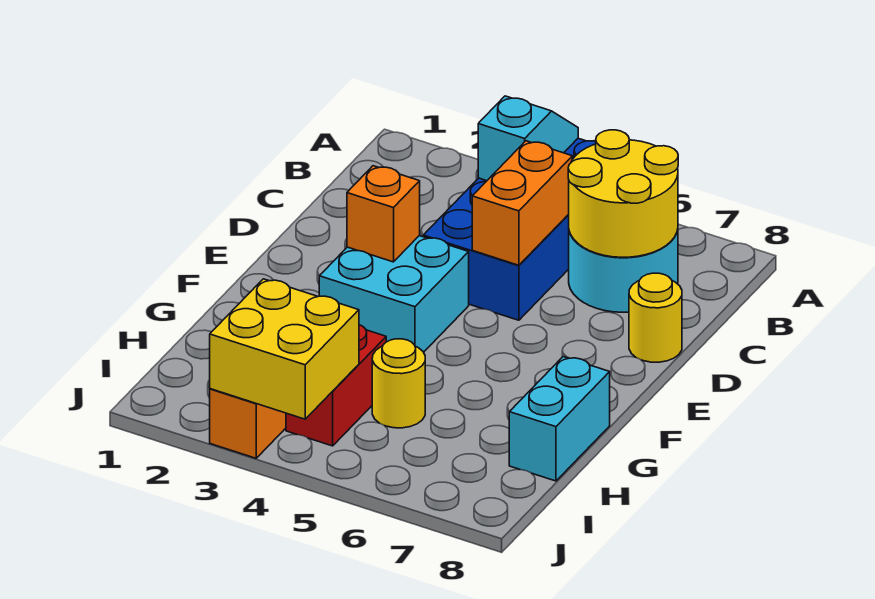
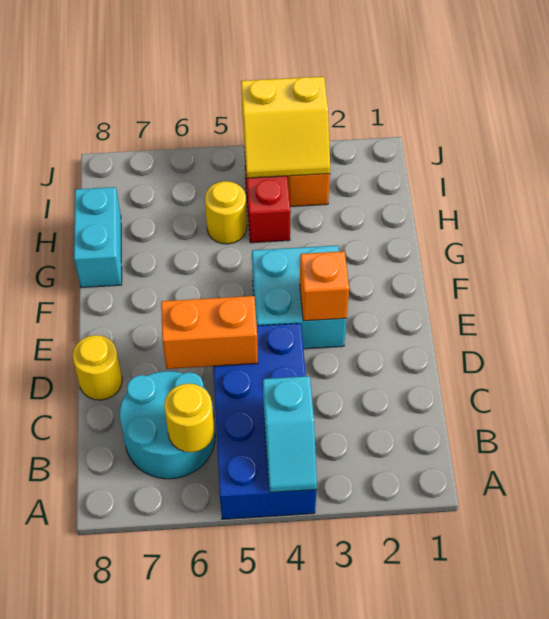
yellow round brick B6:C7 level 2 -> yellow round brick B6 level 2
orange brick C5:D5 level 2 -> orange brick D5:D6 level 2
yellow brick I3:J4 level 2 -> yellow slope I3:J4 level 2 top J

